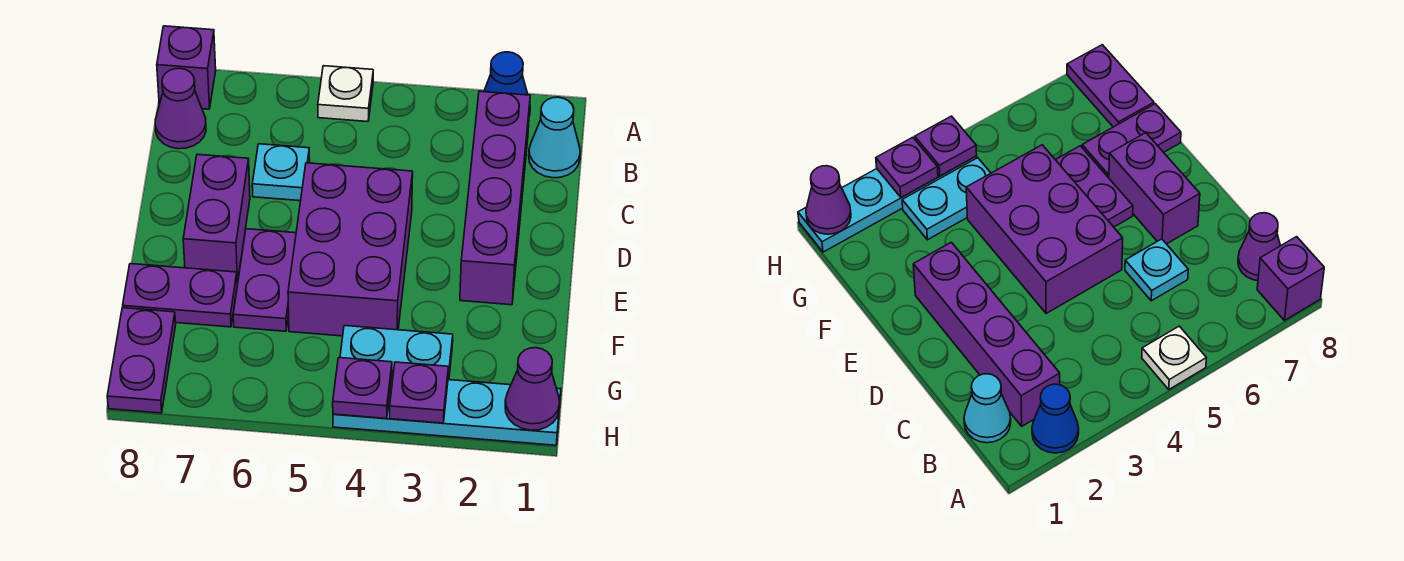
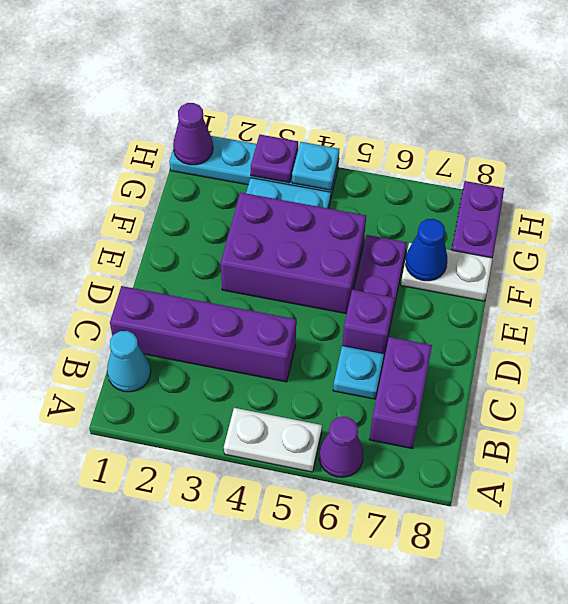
blue cone A2 level 1 -> blue cone F7 level 2
white plate A5 level 1 -> white plate A4:A5 level 1
purple brick A8 level 1 -> purple brick D6 level 1
purple brick B2:E2 level 1 -> purple brick C1:C4 level 1
purple cone B8 level 1 -> purple cone A6 level 1
purple brick D4:F5 level 1 -> purple brick E3:F5 level 1
purple brick D7:E7 level 1 -> purple brick B7:C7 level 1
purple plate F7:F8 level 1 -> white plate F7:F8 level 1
purple plate H4 level 2 -> cyan plate H4 level 2

